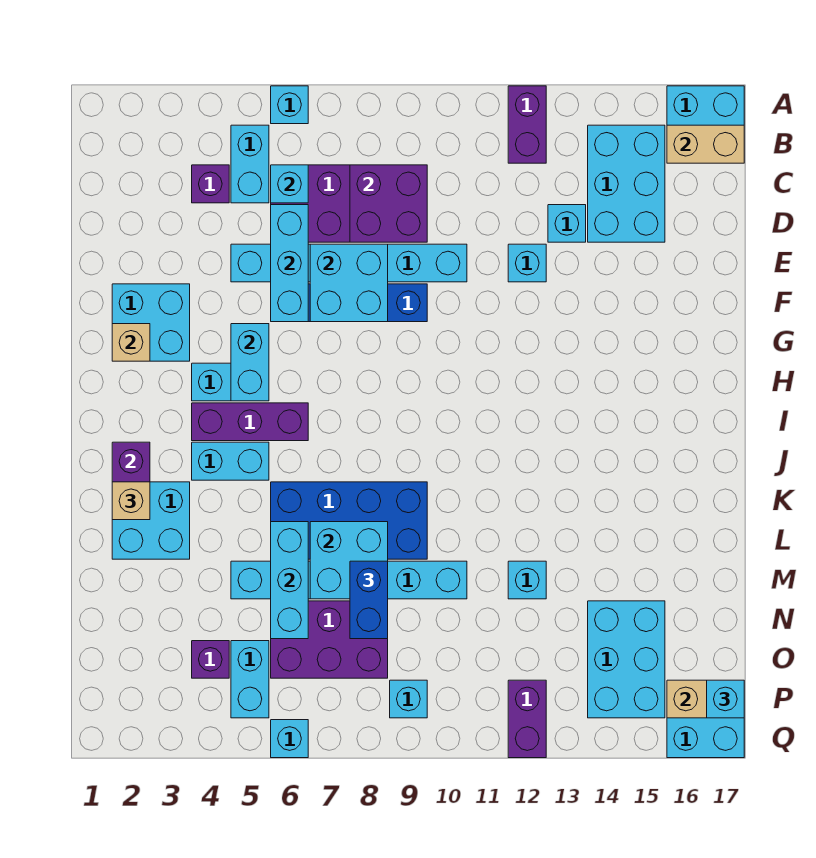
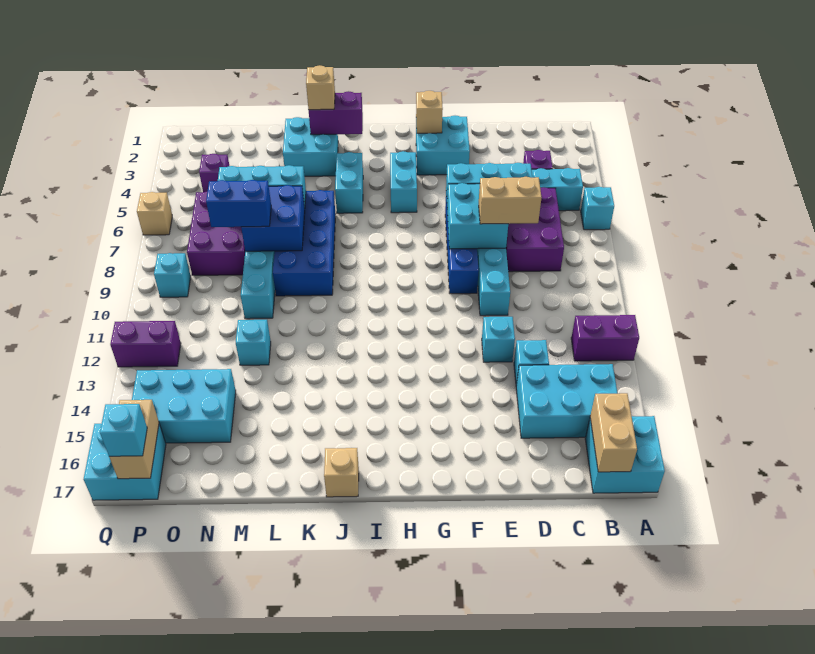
cyan brick C6 level 2 -> none
purple brick C8:D9 level 2 -> none
none -> tan brick D8:E8 level 3
cyan brick G5:H5 level 2 -> none
purple brick I4:I6 level 1 -> none
none -> tan brick J17 level 1
cyan brick L7:M8 level 2 -> blue brick L7:M8 level 2
cyan brick O5:P5 level 1 -> none
cyan brick Q6 level 1 -> tan brick Q6 level 1

